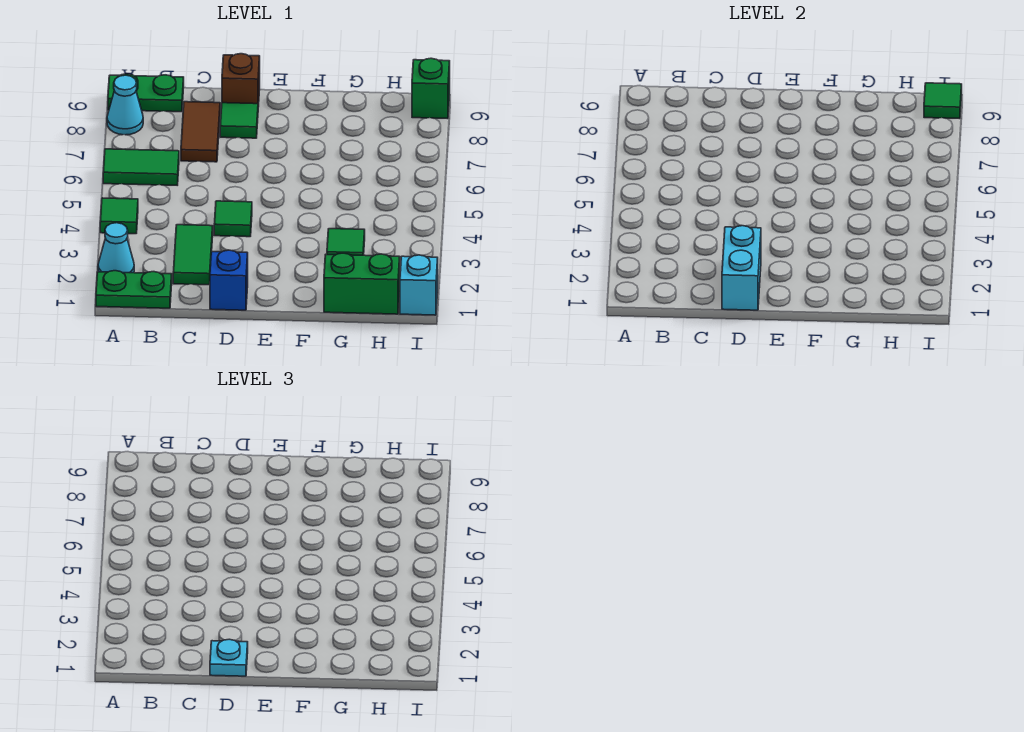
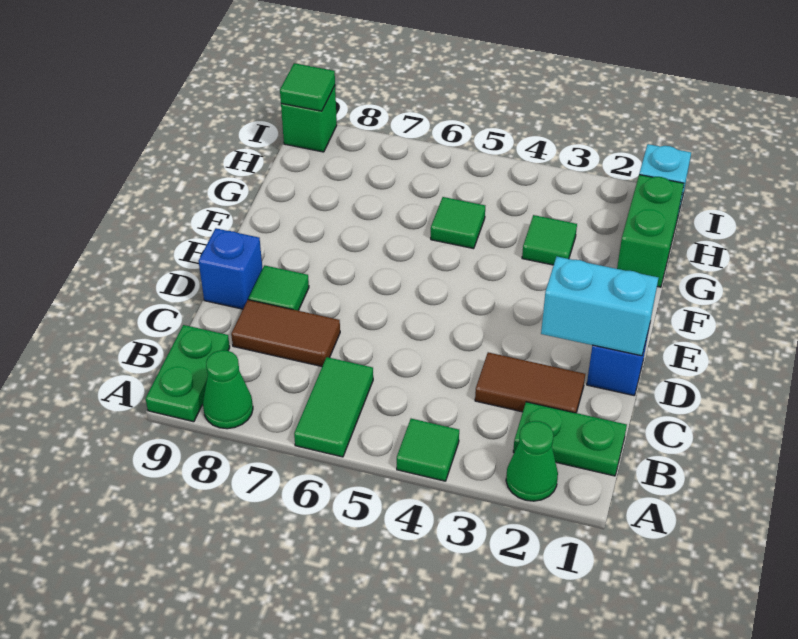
green plate A1:B1 level 1 -> green plate B1:B2 level 1
cyan cone A2 level 1 -> green cone A2 level 1
cyan cone A8 level 1 -> green cone A8 level 1
green tile C2:C3 level 1 -> brown tile C2:C3 level 1
cyan plate D1 level 3 -> none
green tile D4 level 1 -> green tile G5 level 1
brown brick D9 level 1 -> blue brick D9 level 1

